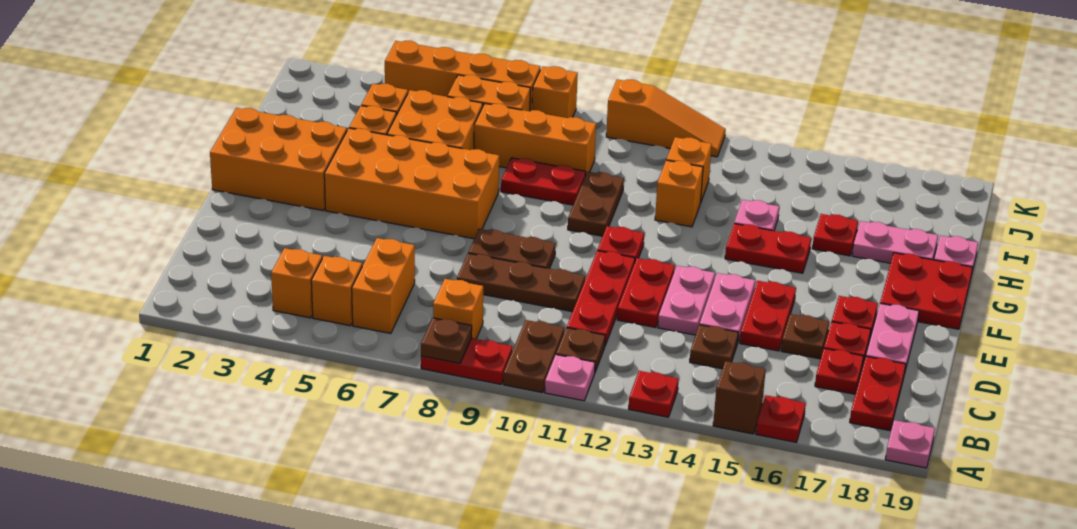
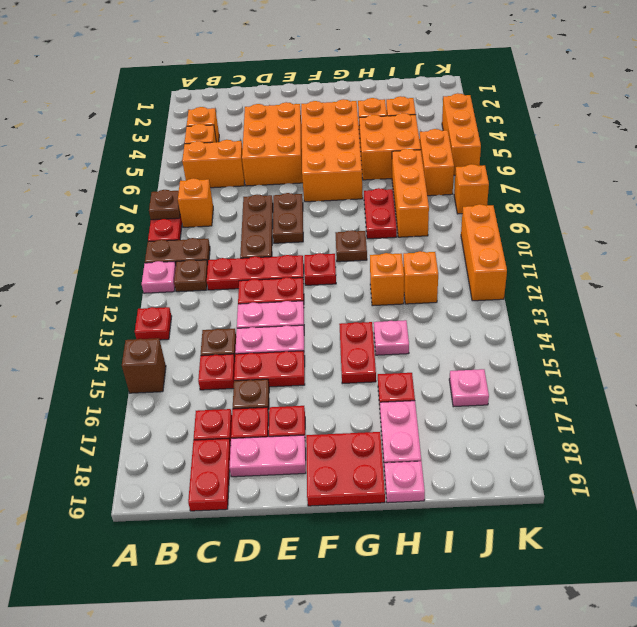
red plate A16 level 1 -> red plate C15 level 1
pink plate A19 level 1 -> pink plate J16 level 1
red plate B18:C18 level 1 -> red plate C18:C19 level 1
orange brick F1:G3 level 1 -> orange brick D4:E6 level 1
brown plate G10:H10 level 1 -> brown plate G10 level 1
orange brick K4:K7 level 1 -> orange brick K4:K6 level 1
orange slope K10:K12 level 1 top 10 -> orange brick K10:K12 level 1

